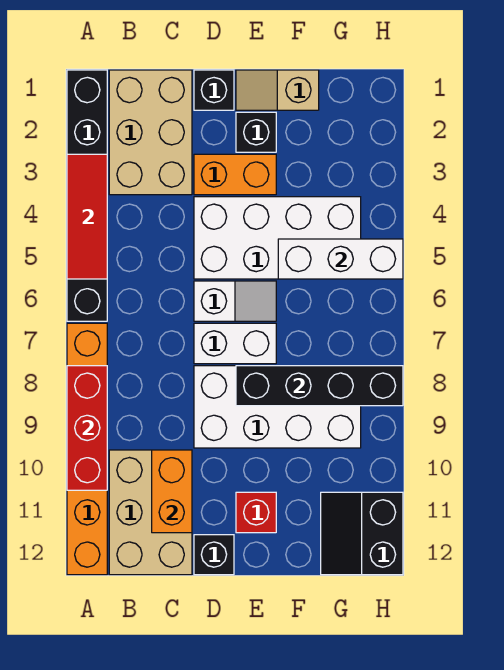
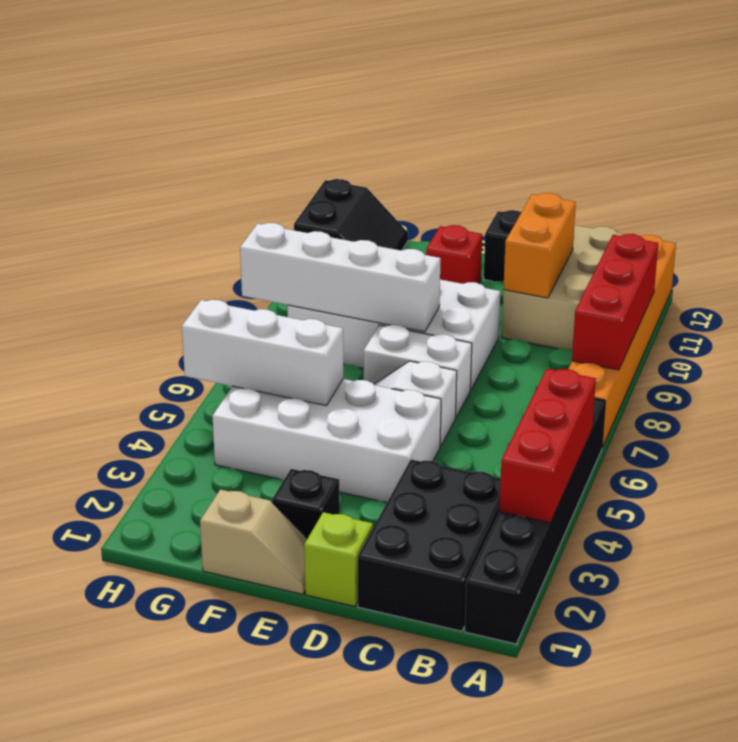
red tile A3:A5 level 2 -> red brick A3:A5 level 2
tan brick B1:C3 level 1 -> black brick B1:C3 level 1
black brick D1 level 1 -> lime brick D1 level 1
orange brick D3:E3 level 1 -> none
black brick E8:H8 level 2 -> white brick E8:H8 level 2

